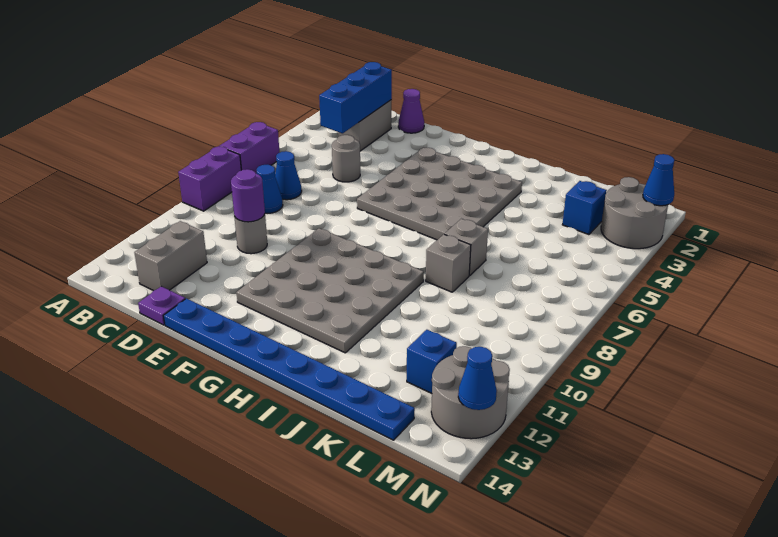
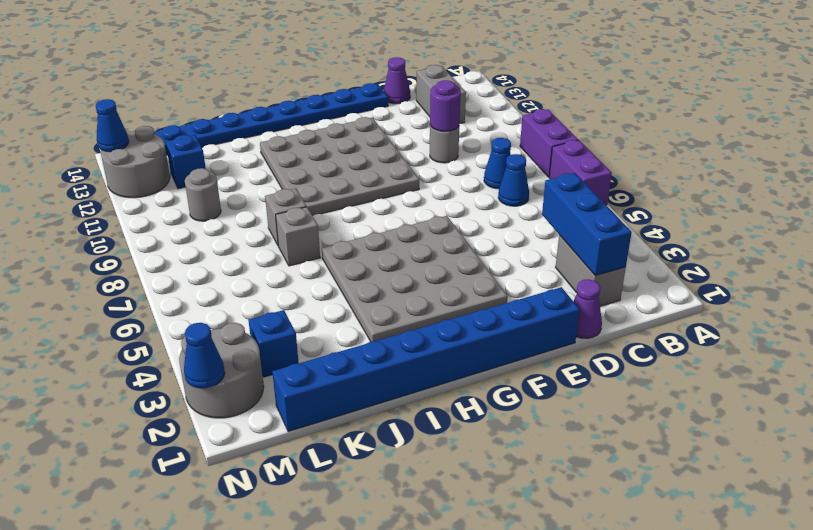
grey round brick D5 level 1 -> grey round brick L10 level 1
purple plate D14 level 1 -> purple cone D14 level 1
none -> blue brick E1:L1 level 1

